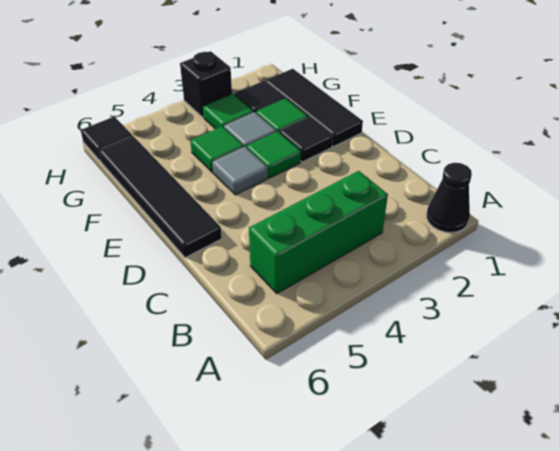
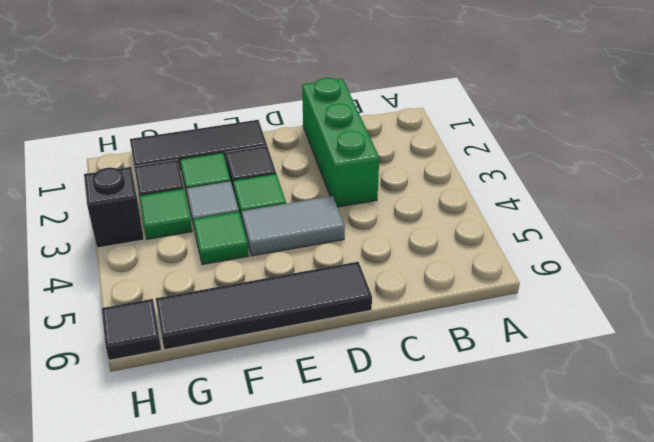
black cone A1 level 1 -> none
green brick B3:B5 level 1 -> green brick C1:C3 level 1
grey tile E4 level 1 -> grey tile D4:E4 level 1

